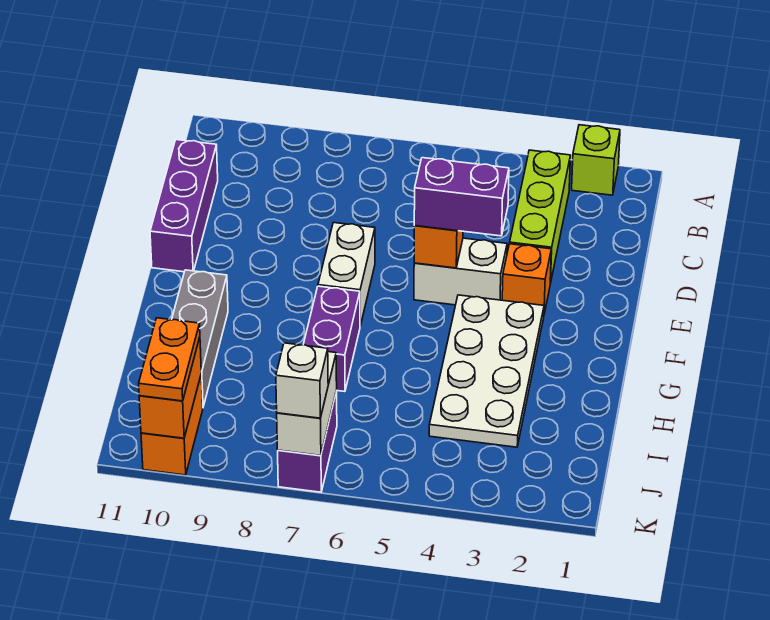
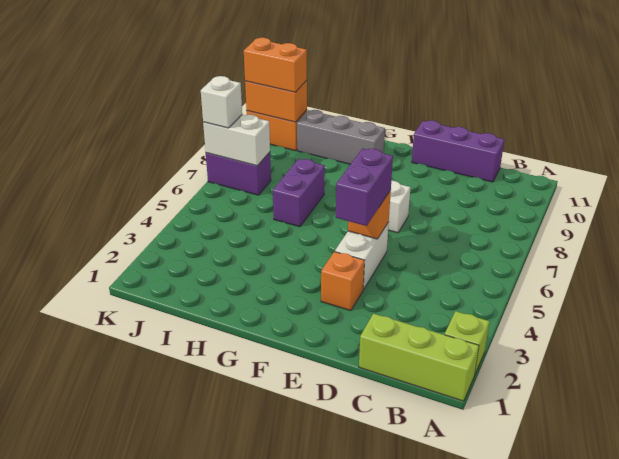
lime brick B3:D3 level 1 -> lime brick A1:C1 level 1
white plate F3:I4 level 1 -> none
purple brick G7:H7 level 1 -> purple brick H6:H7 level 1
orange plate J10:K10 level 3 -> orange brick J10:K10 level 3

